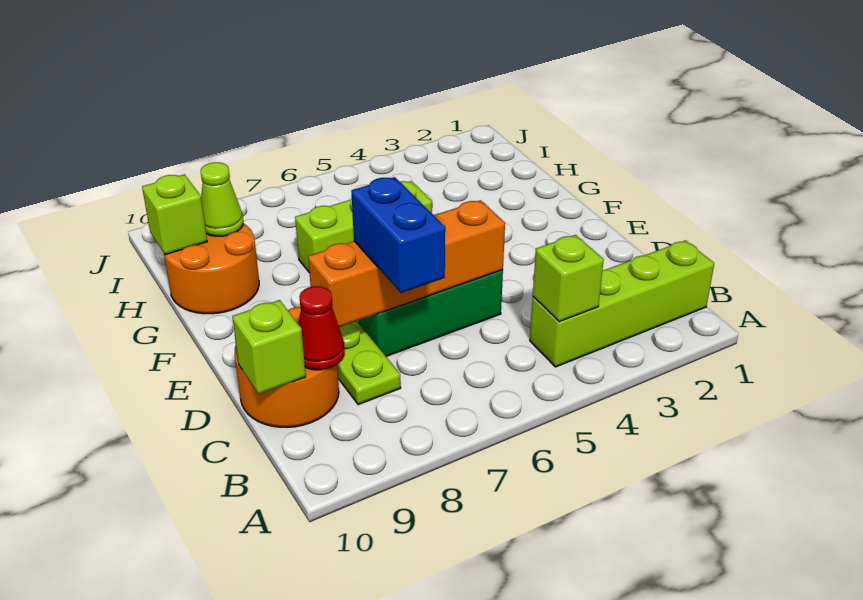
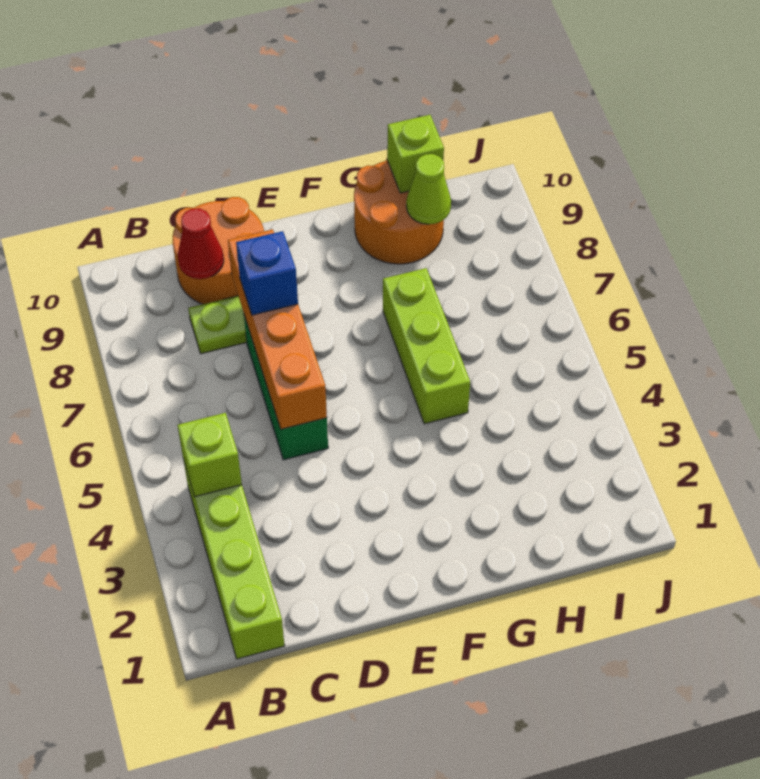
blue brick C7:D7 level 3 -> blue brick D7 level 3
lime brick C10 level 2 -> none

